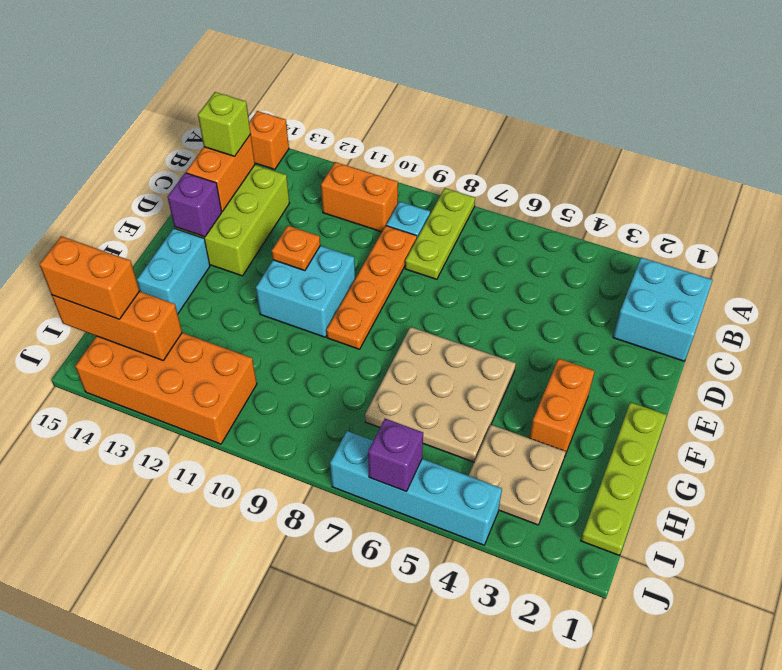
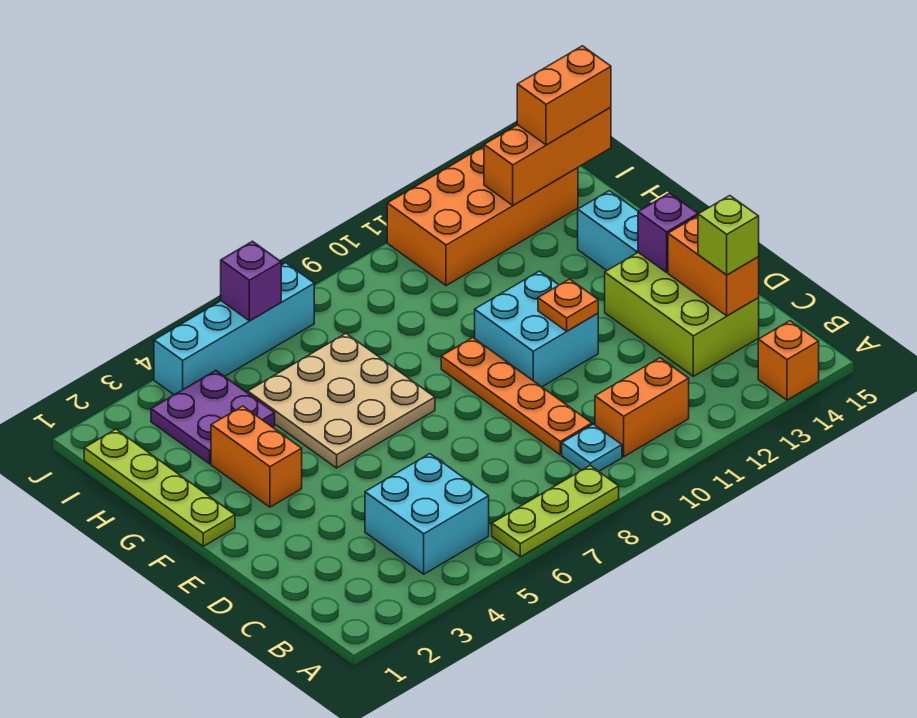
lime plate A8:C8 level 1 -> lime plate A6:A8 level 1
cyan brick B1:C2 level 1 -> cyan brick B4:C5 level 1
tan plate H3:I4 level 1 -> purple plate H3:I4 level 1

